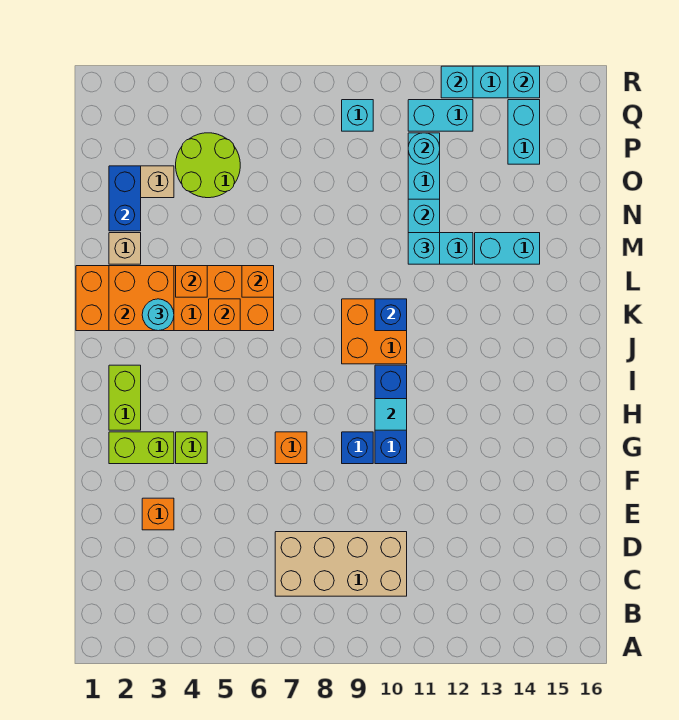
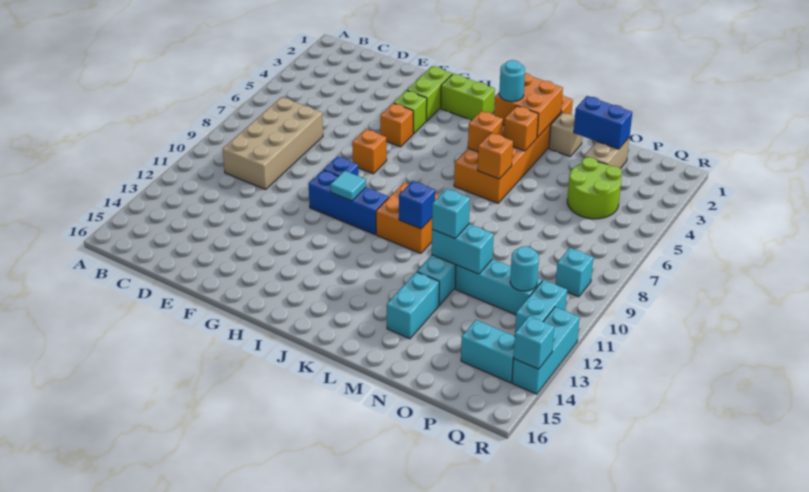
orange brick E3 level 1 -> orange brick G5 level 1
cyan brick R12 level 2 -> none

